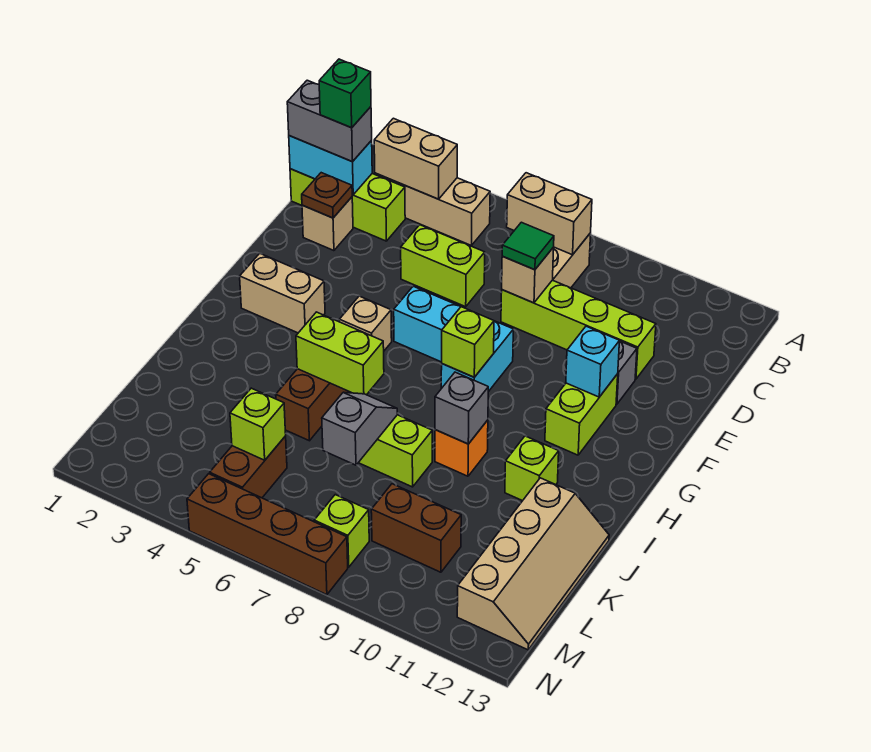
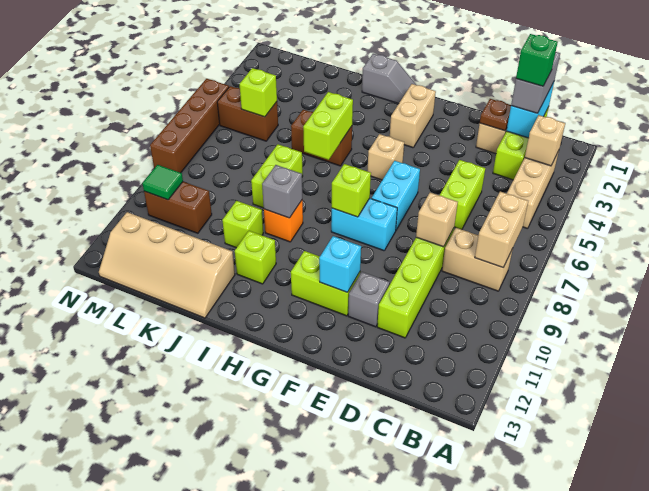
tan brick B3:B4 level 2 -> tan brick B3 level 2
green tile D8 level 3 -> green tile M10 level 2
grey slope J7:K7 level 2 top K -> grey slope H1:I1 level 1 top I
brown brick L9:L10 level 1 -> brown brick L10:M10 level 1
lime brick M8 level 1 -> lime brick J10 level 1

